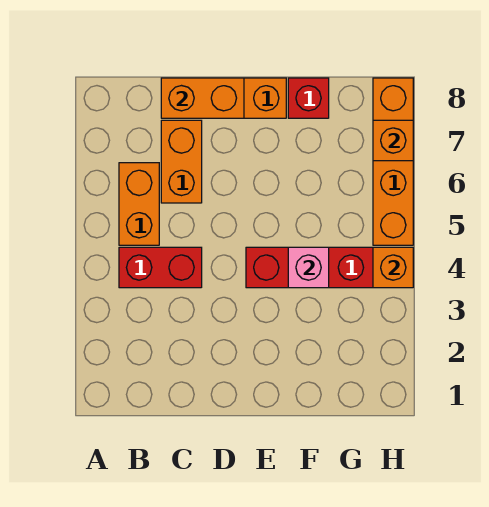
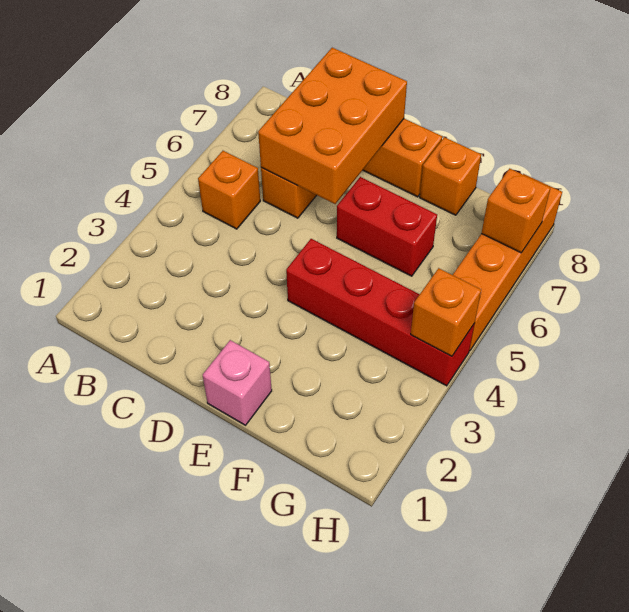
red brick B4:C4 level 1 -> red brick E6:F6 level 1
orange brick B5:B6 level 1 -> orange brick B5 level 1
orange brick C8:D8 level 2 -> orange brick C6:D8 level 2
pink brick F4 level 2 -> pink brick E1 level 1
red brick F8 level 1 -> orange brick F8 level 1

